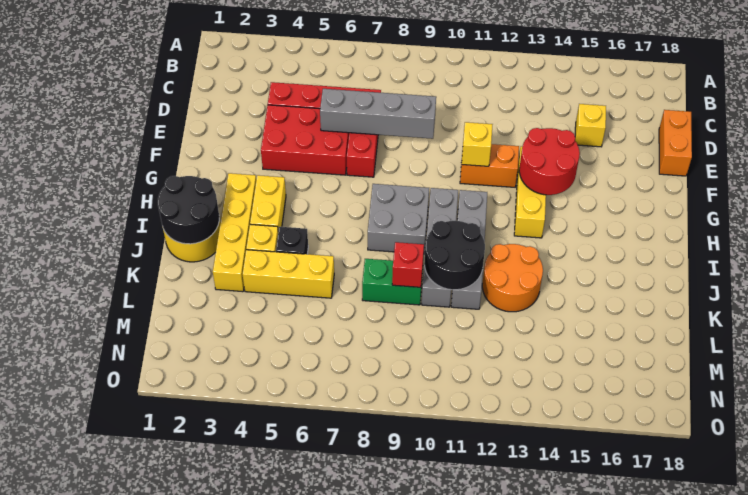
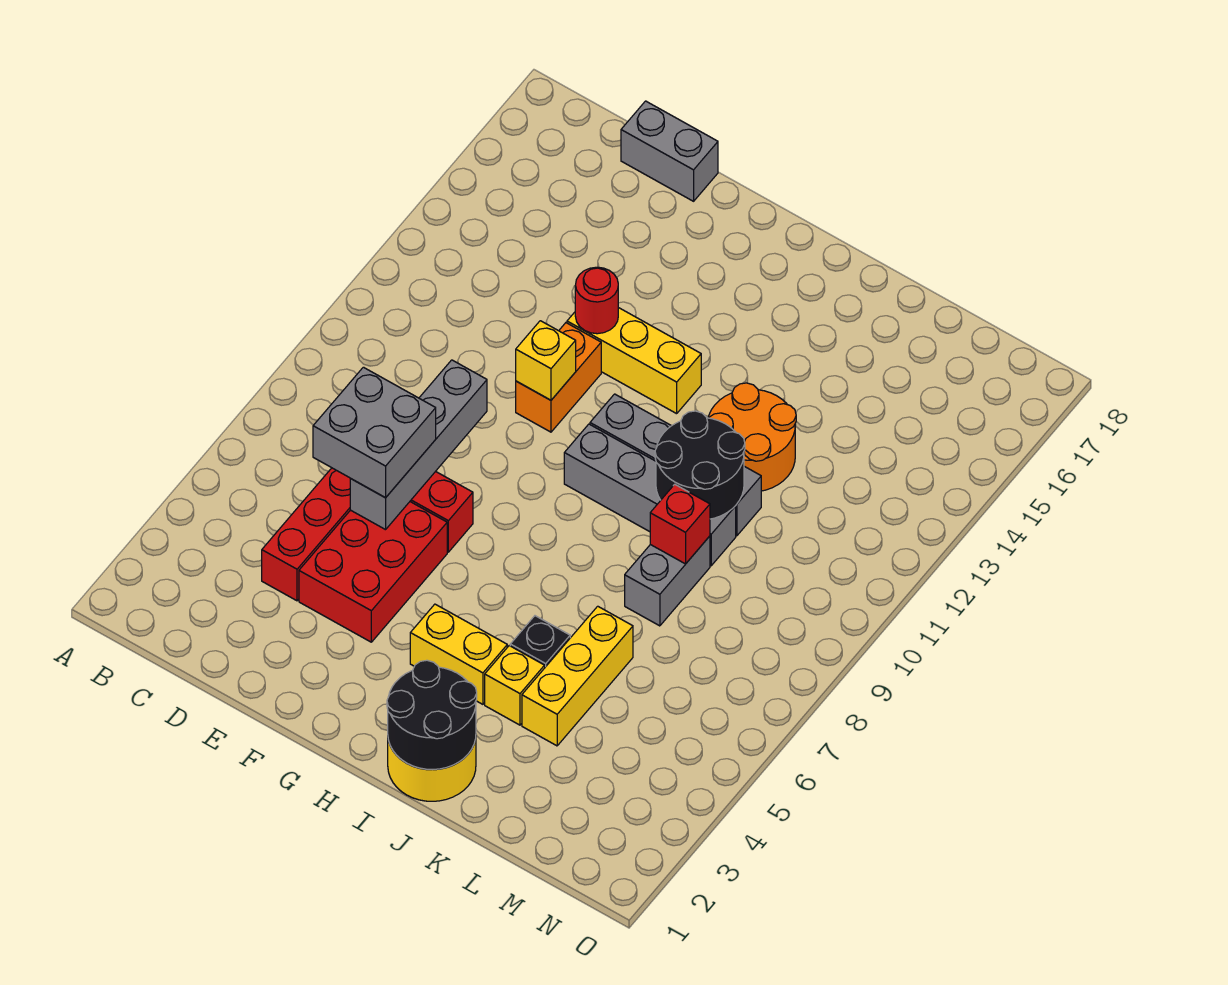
yellow brick D15 level 1 -> none
orange brick D18:E18 level 1 -> grey brick D18:E18 level 1
red round brick F13:G14 level 2 -> red round brick F13 level 2
yellow brick H3:K3 level 1 -> none
grey brick H8:I9 level 1 -> grey brick D6:E7 level 3
green brick K8:K9 level 1 -> grey brick K8:K9 level 1

